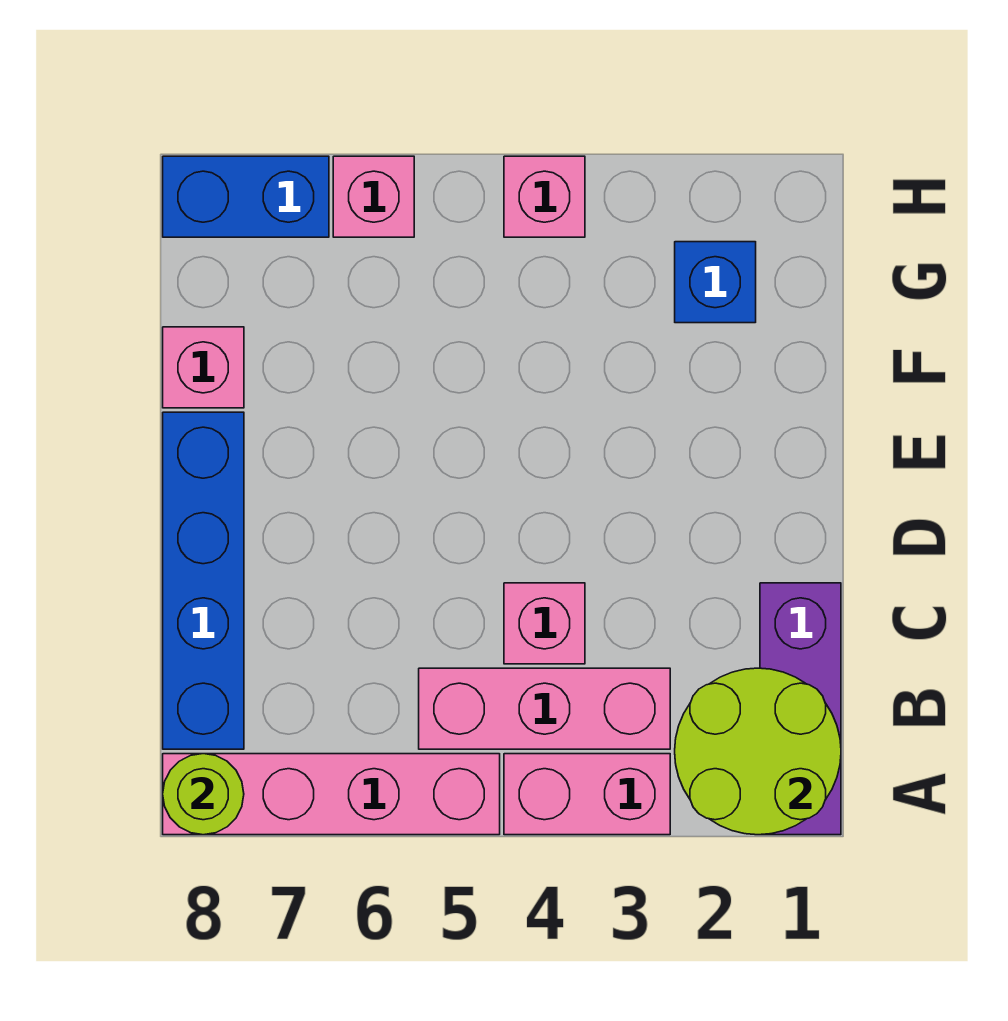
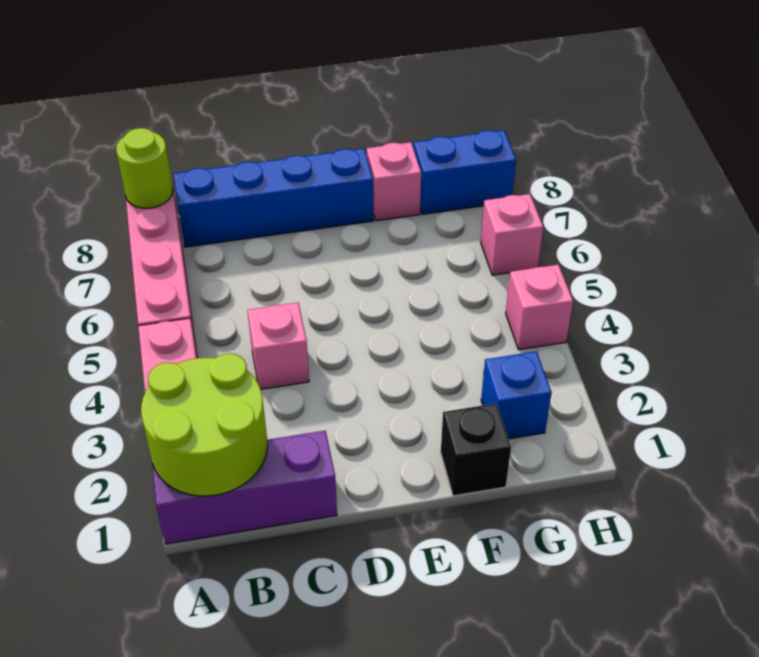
pink brick B3:B5 level 1 -> none
none -> black brick F1 level 1
blue brick H7:H8 level 1 -> blue brick G8:H8 level 1

